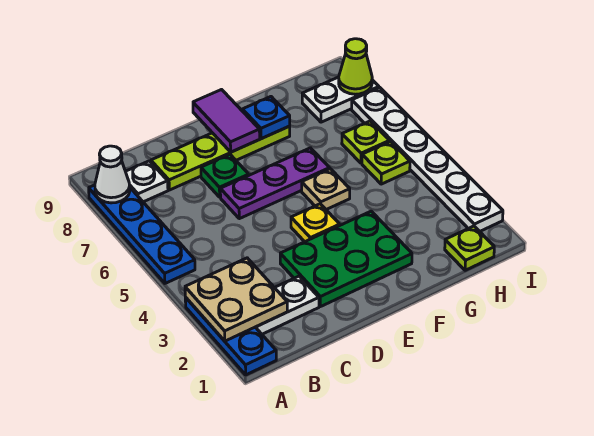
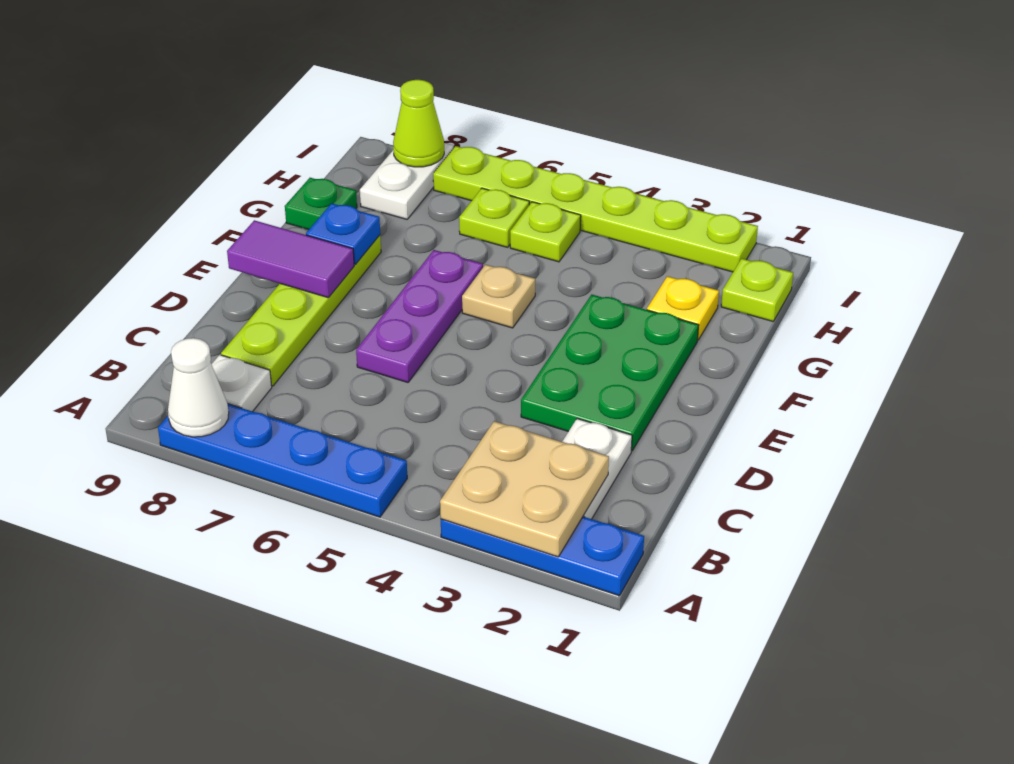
green plate D7 level 1 -> green plate G9 level 1
yellow plate E4 level 1 -> yellow plate G2 level 1
white plate I2:I7 level 1 -> lime plate I2:I7 level 1

